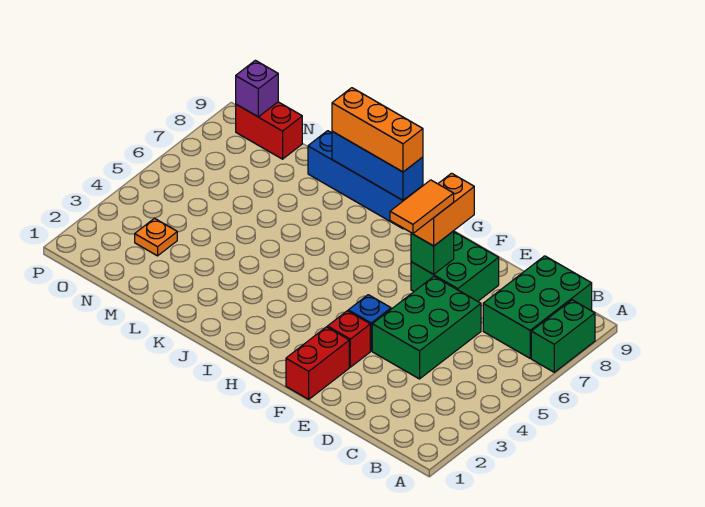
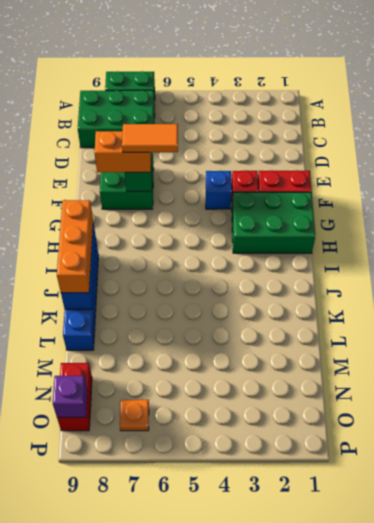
green brick D4:E6 level 1 -> green brick G1:H3 level 1
orange plate N3 level 1 -> orange plate O7 level 1

